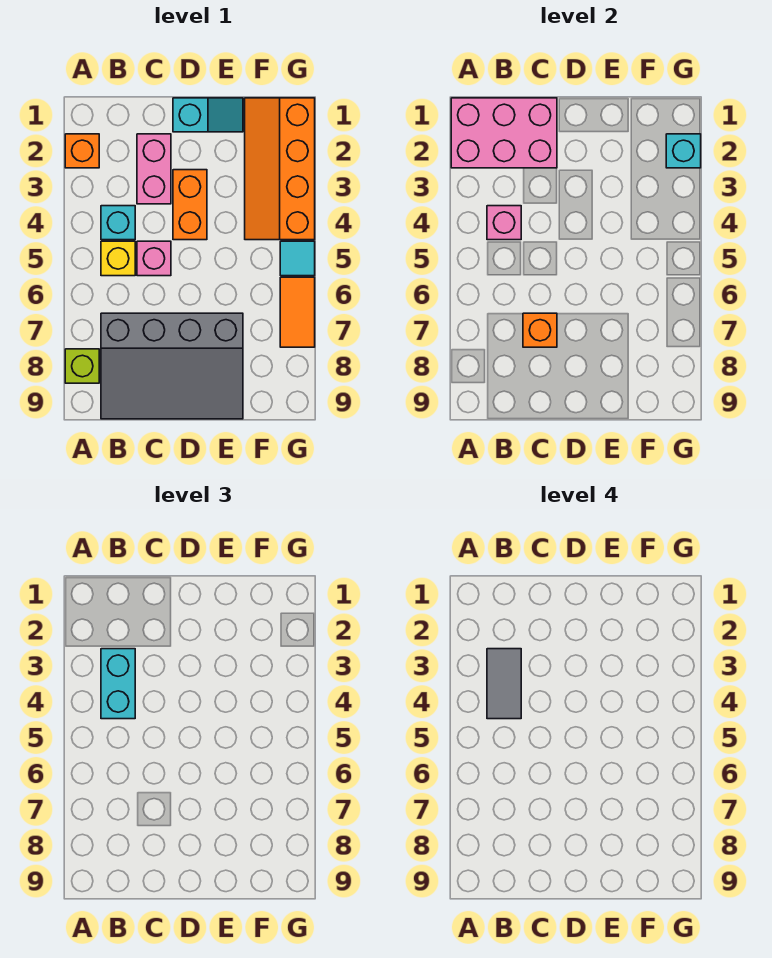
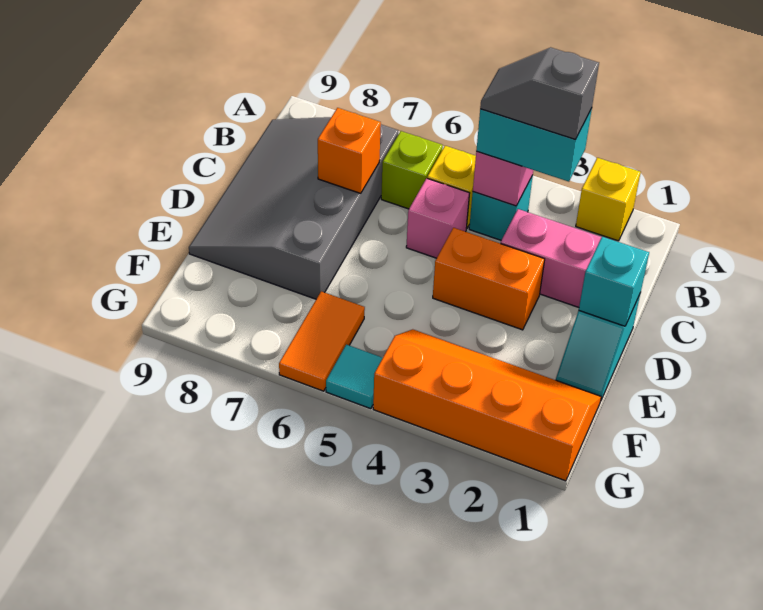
pink brick A1:C2 level 2 -> none
orange brick A2 level 1 -> yellow brick A2 level 1
lime brick A8 level 1 -> lime brick B6 level 1
grey tile B3:B4 level 4 -> grey slope B3:B4 level 4 top 3
cyan brick G2 level 2 -> cyan brick D1 level 2
orange tile G6:G7 level 1 -> orange tile F6:G6 level 1

